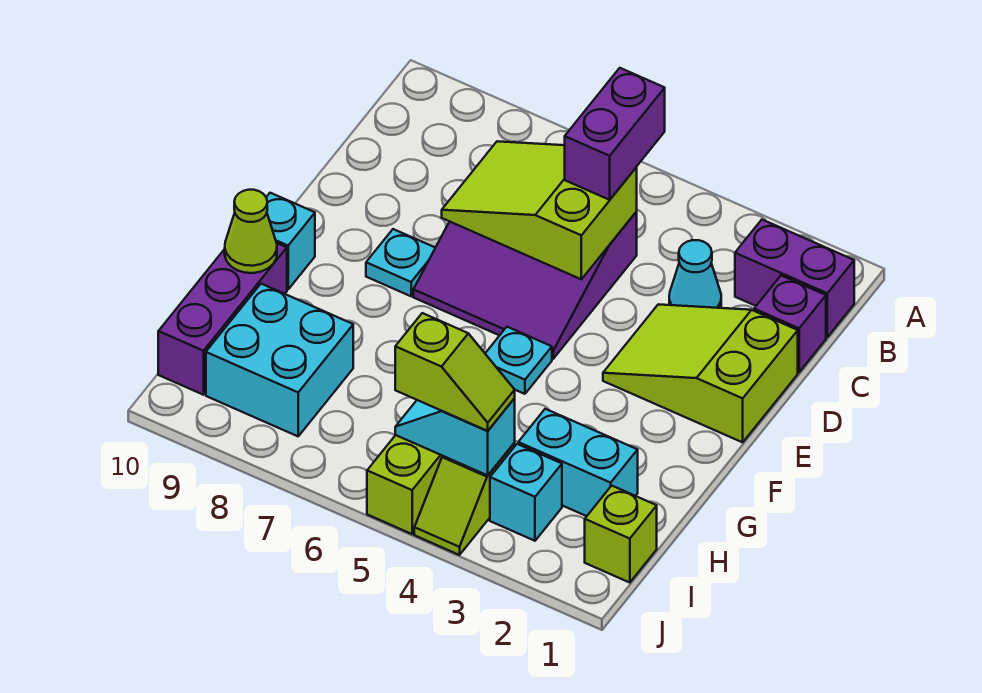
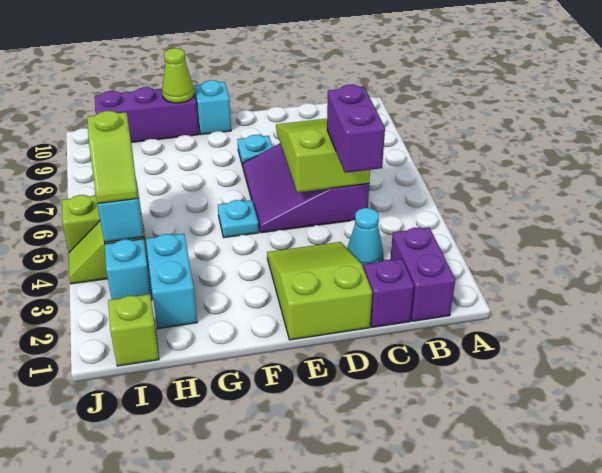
purple brick B5:C5 level 3 -> purple brick C4:C5 level 3
cyan brick H8:I9 level 1 -> none

